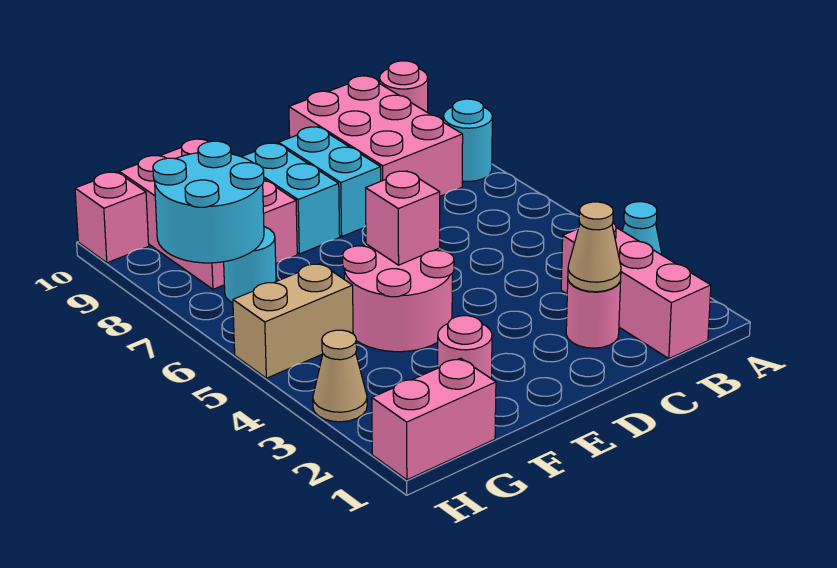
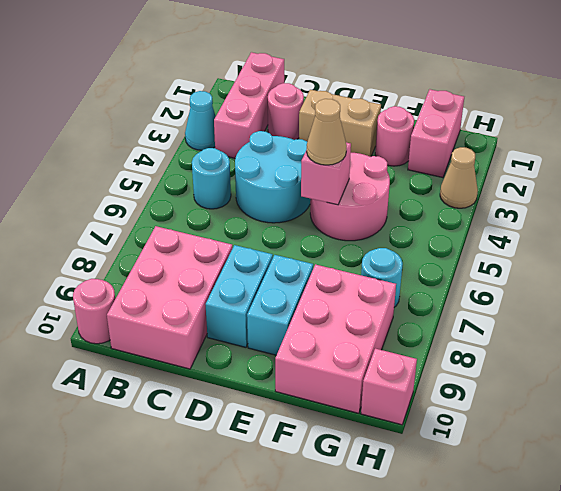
cyan round brick A8 level 1 -> cyan round brick B5 level 1
tan cone C2 level 2 -> tan cone E5 level 3
pink brick G1:H1 level 1 -> pink brick G1:G2 level 1
tan brick G5:H5 level 1 -> tan brick D2:E2 level 1
cyan round brick G7:H8 level 2 -> cyan round brick C4:D5 level 1

